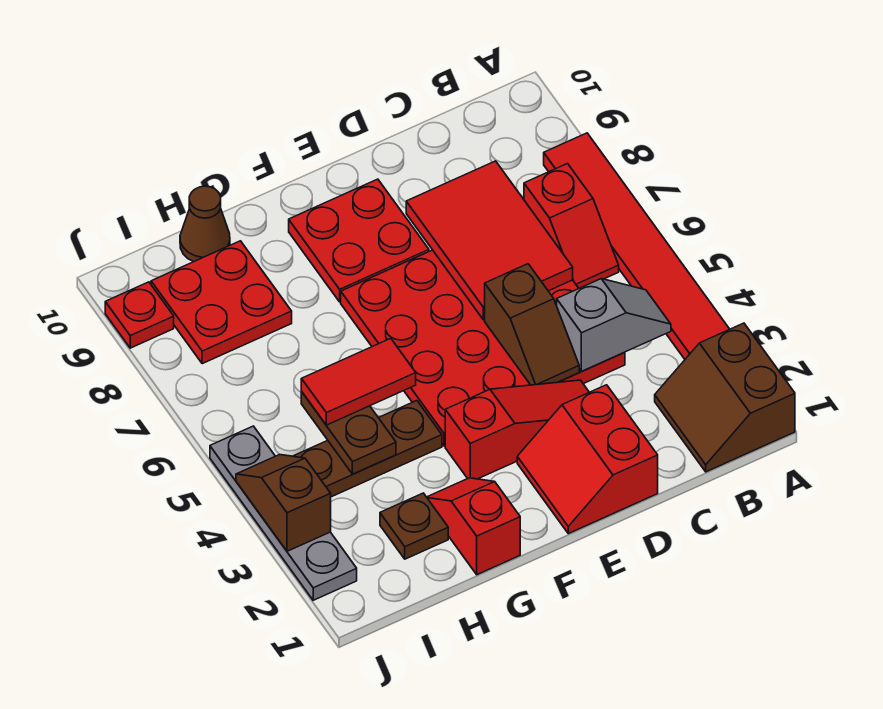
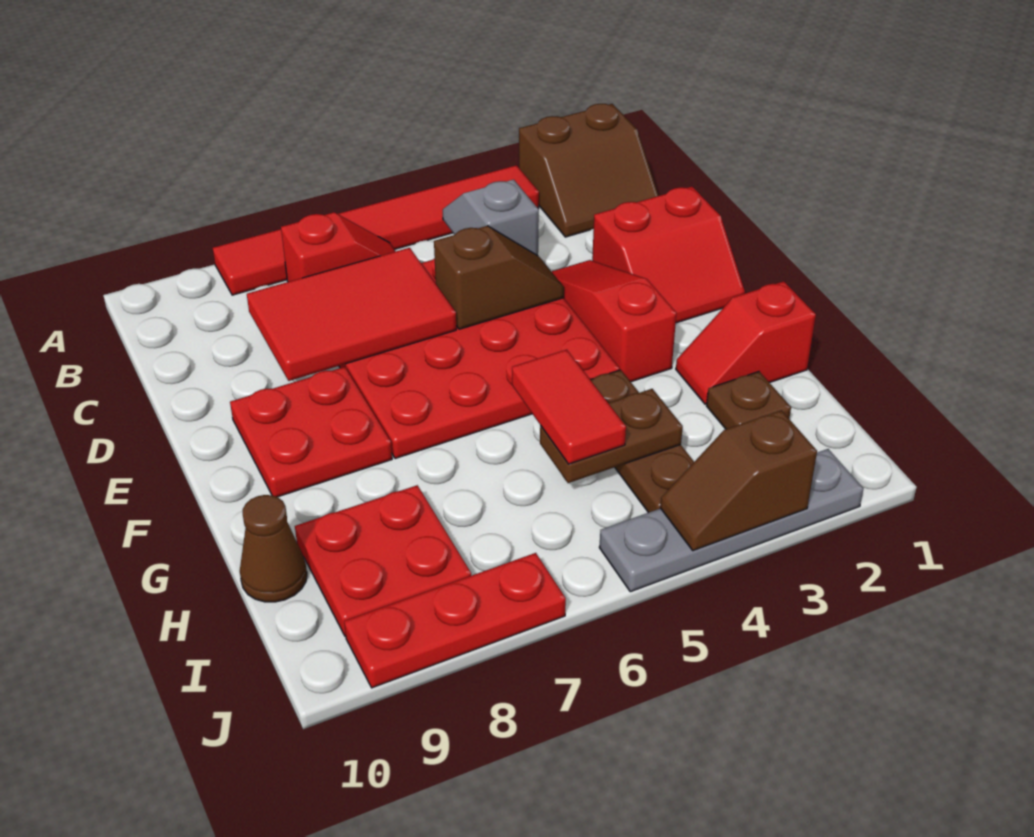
red plate J9 level 1 -> red plate J7:J9 level 1

